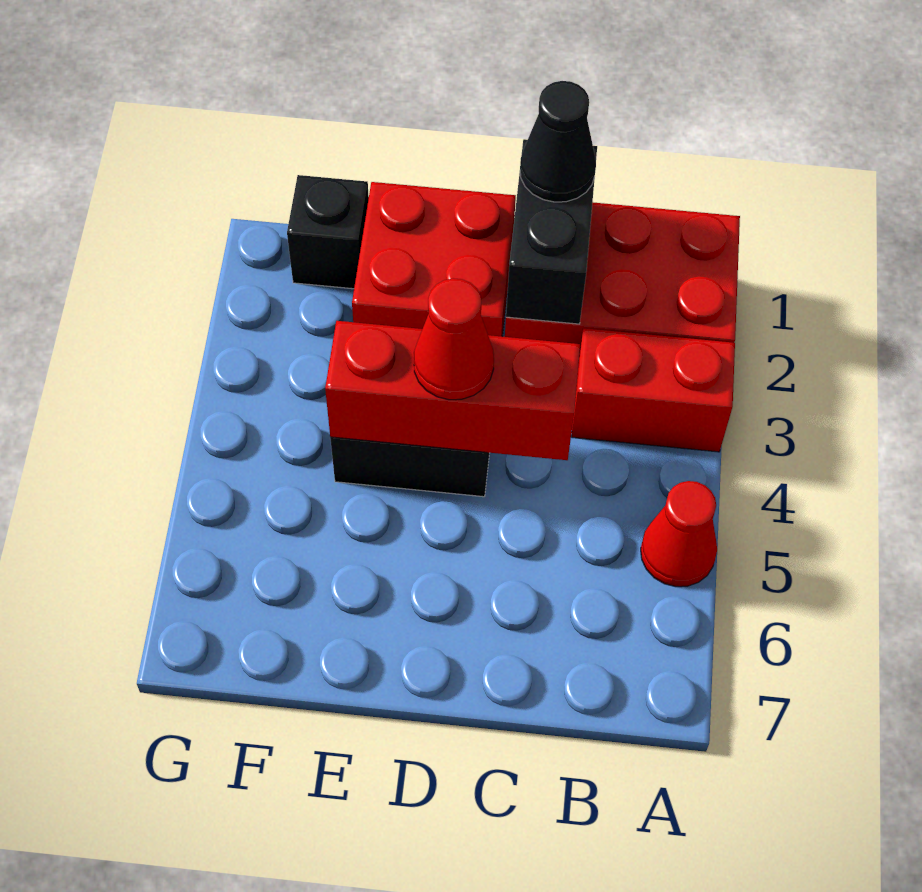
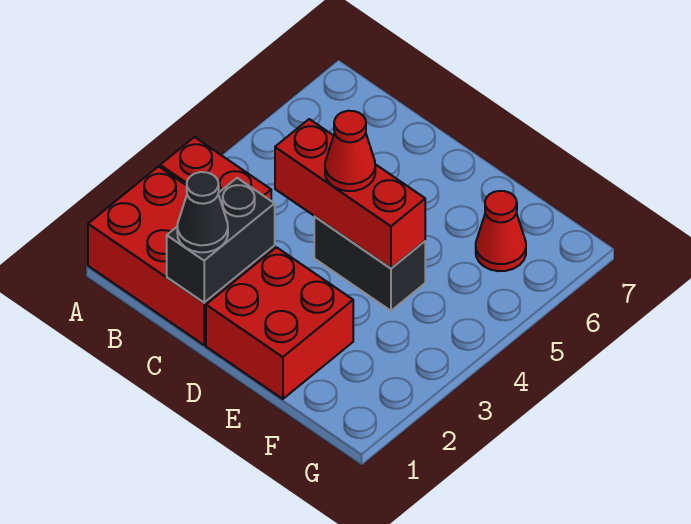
red cone A5 level 1 -> red cone F6 level 1
black brick F1 level 1 -> none

